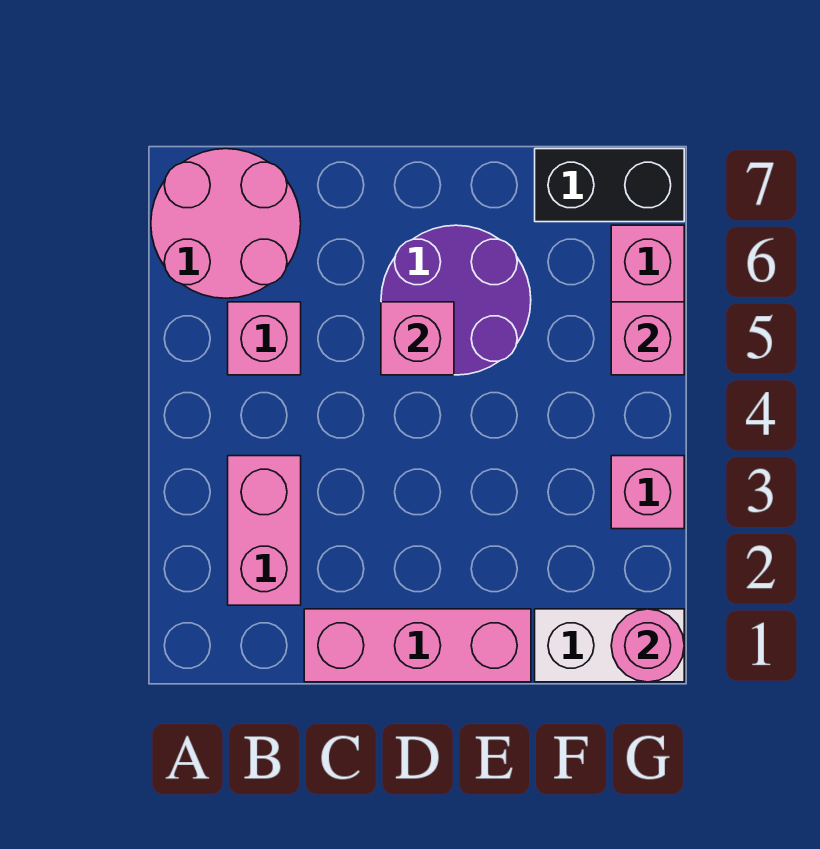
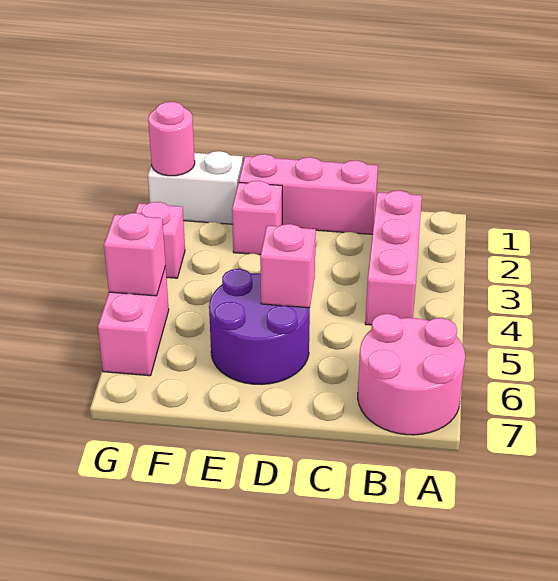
pink brick B2:B3 level 1 -> pink brick B2:B4 level 1
pink brick B5 level 1 -> pink brick E2 level 1
black brick F7:G7 level 1 -> none

